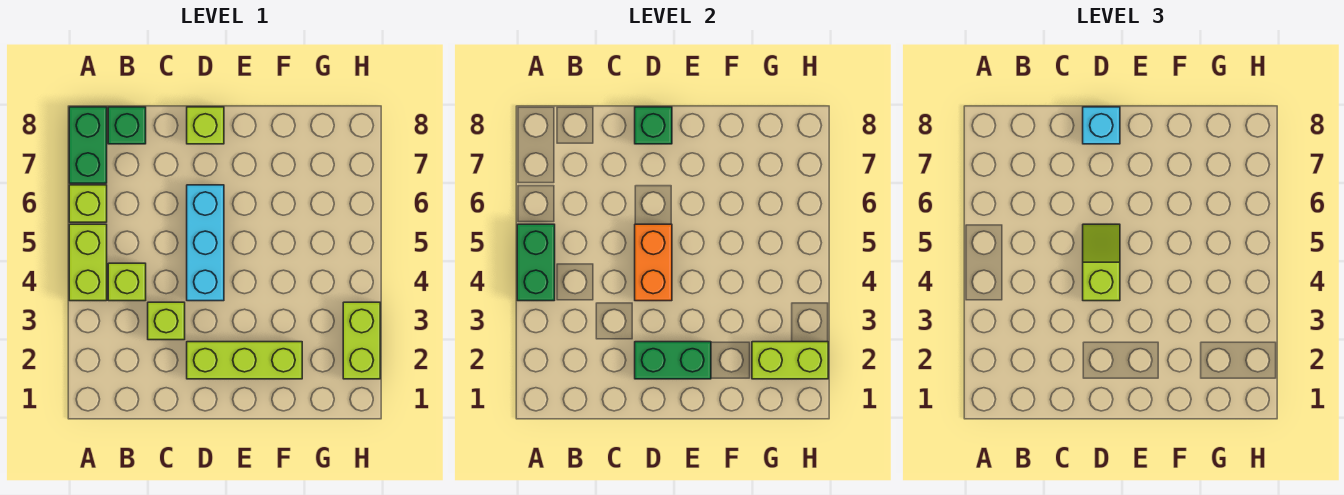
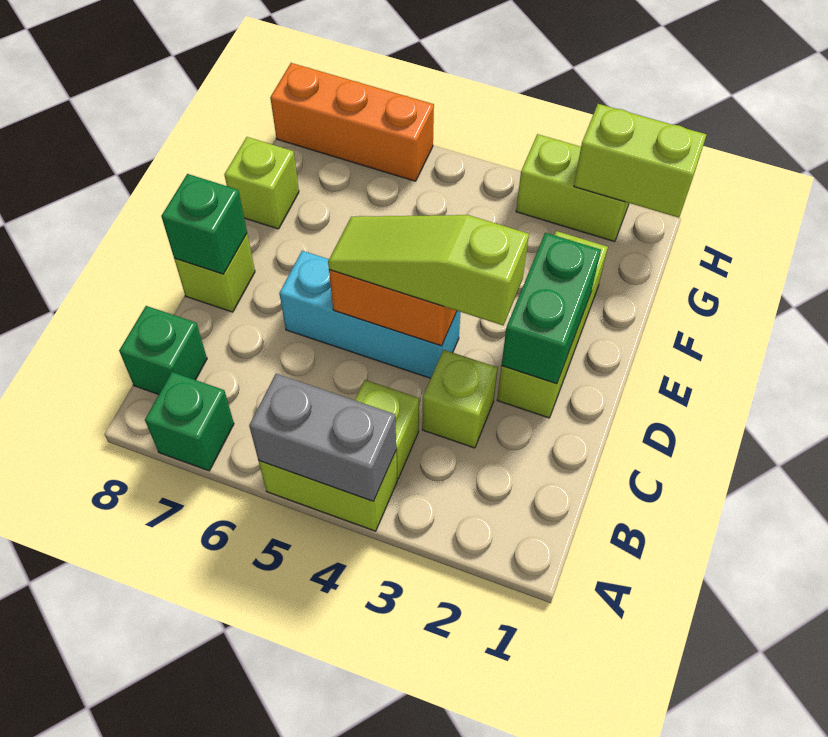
green brick A4:A5 level 2 -> grey brick A4:A5 level 2
lime brick A6 level 1 -> lime brick F8 level 1
green brick A7:A8 level 1 -> green brick A7 level 1
lime slope D4:D5 level 3 top 4 -> lime slope D3:D5 level 3 top 3
cyan brick D8 level 3 -> none
lime brick G2:H2 level 2 -> lime brick H1:H2 level 2
none -> orange brick H6:H8 level 1

